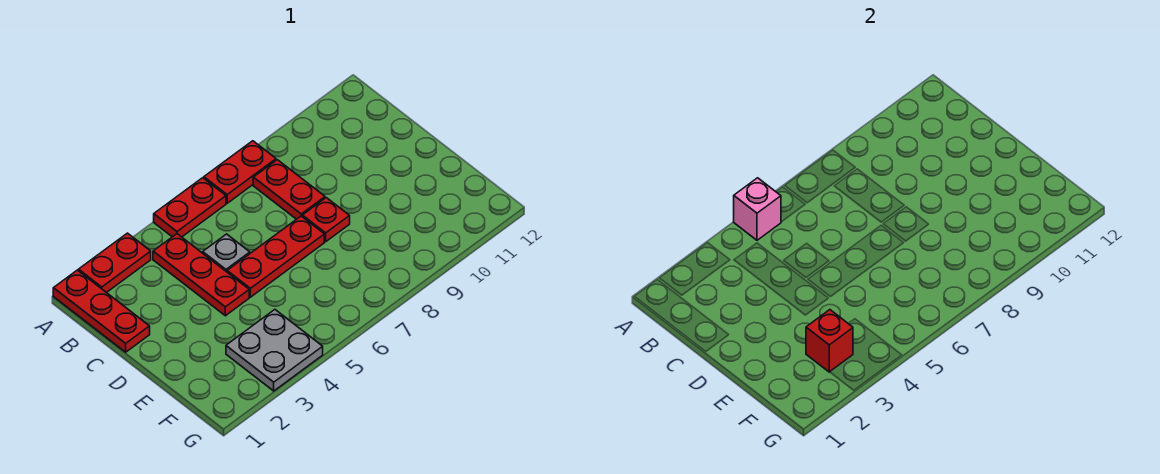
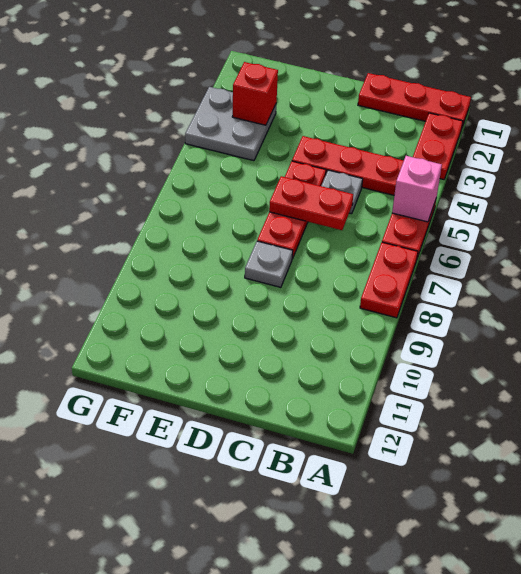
red plate B8:C8 level 1 -> red plate C6:D6 level 2
red plate D8 level 1 -> grey plate D8 level 1

